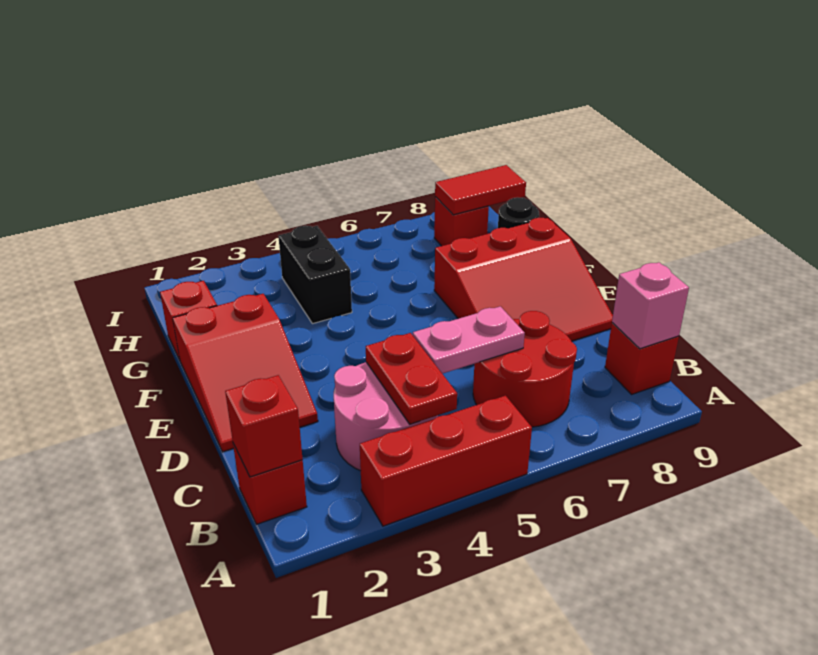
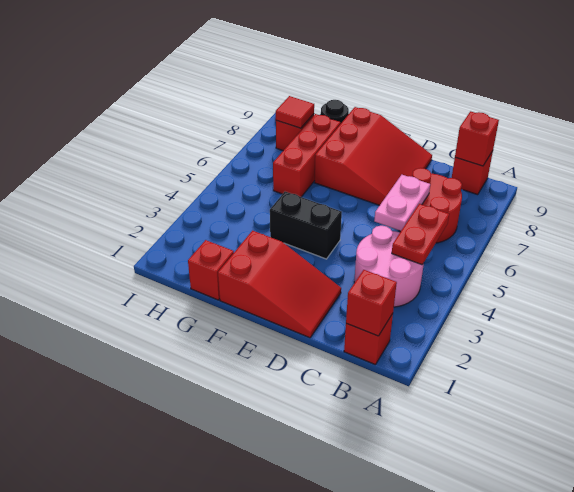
red brick A3:A5 level 1 -> red brick G6:G8 level 1
red plate B4:C4 level 2 -> red plate B4:B5 level 2
pink brick B9 level 2 -> red brick B9 level 2
black brick G4:H4 level 1 -> black brick E4:F4 level 1
red tile H8:H9 level 2 -> red tile H8 level 2

